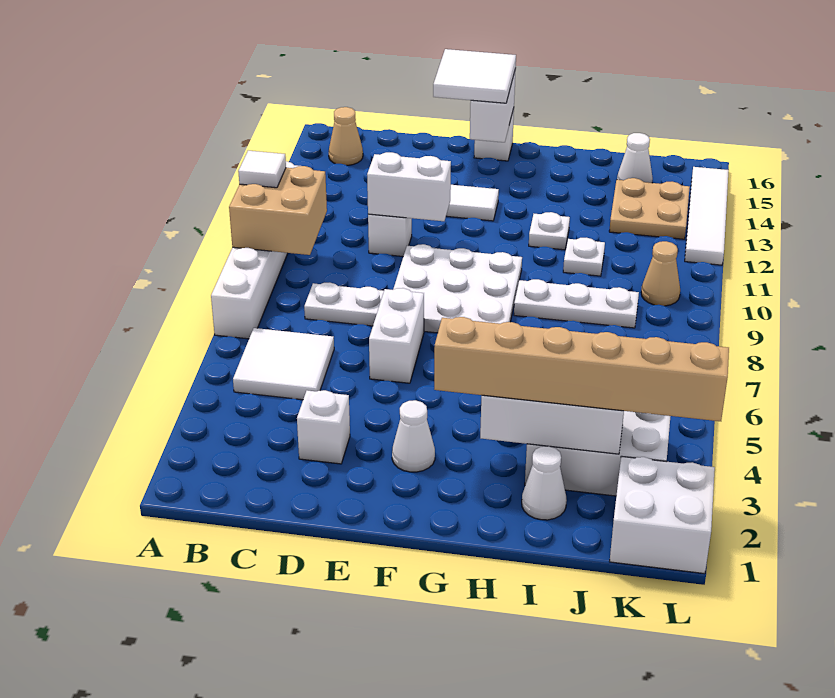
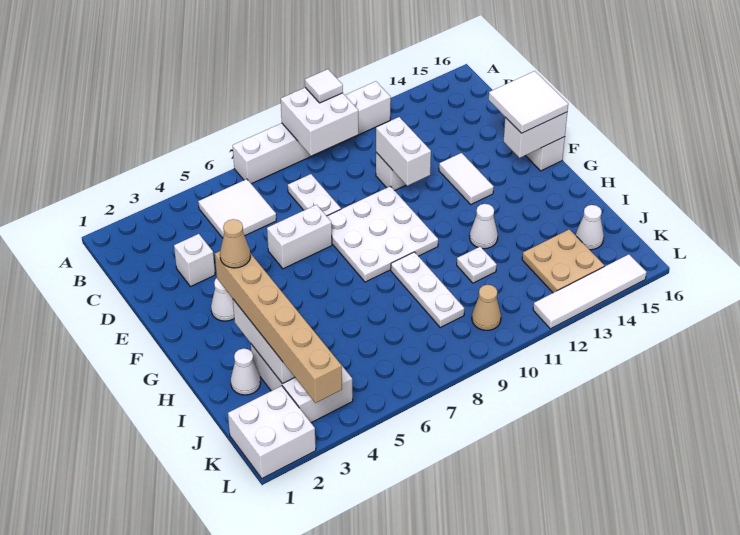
tan brick A9:B10 level 2 -> white brick A9:B10 level 2
tan cone B15 level 1 -> tan cone G3 level 4
white plate H12 level 1 -> white cone H12 level 1

